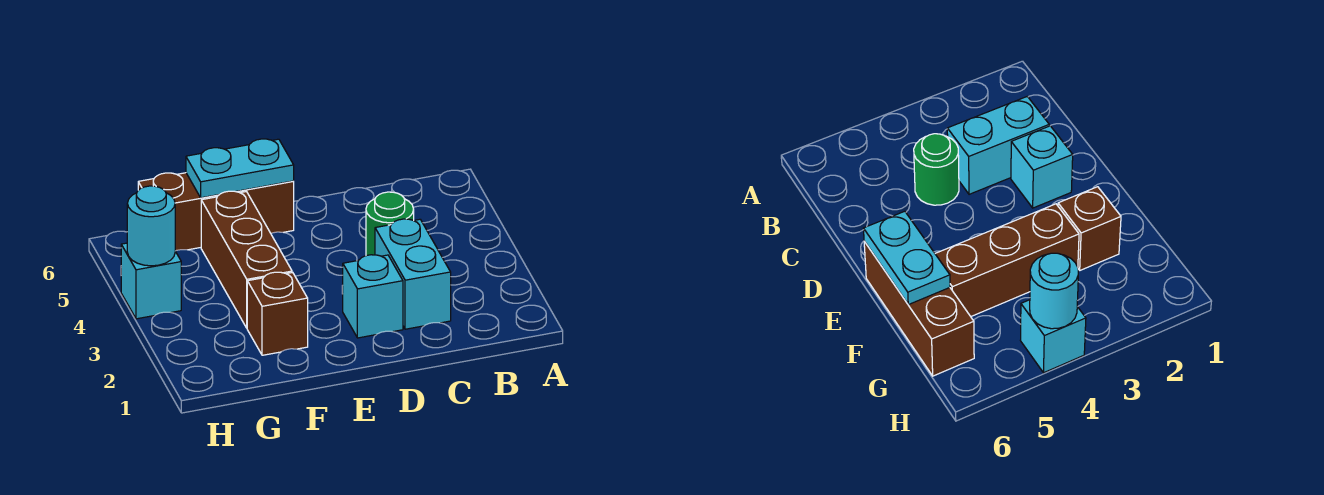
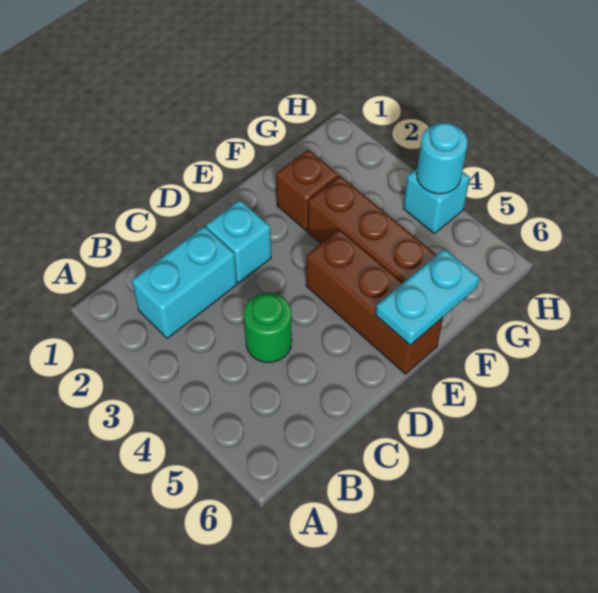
cyan brick C2:C3 level 1 -> cyan brick B2:C2 level 1
brown brick E6:G6 level 1 -> brown brick E4:E6 level 1

